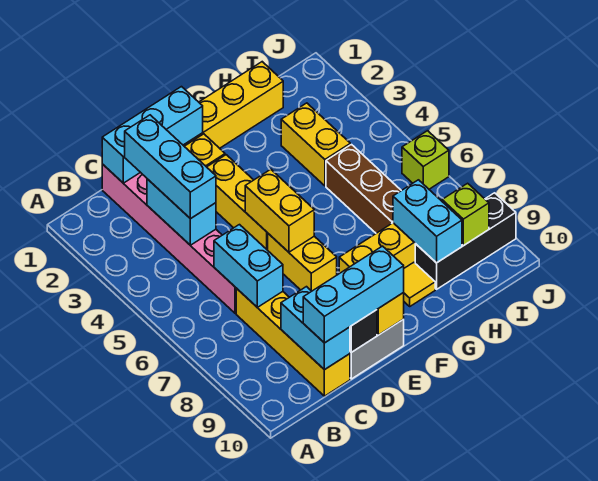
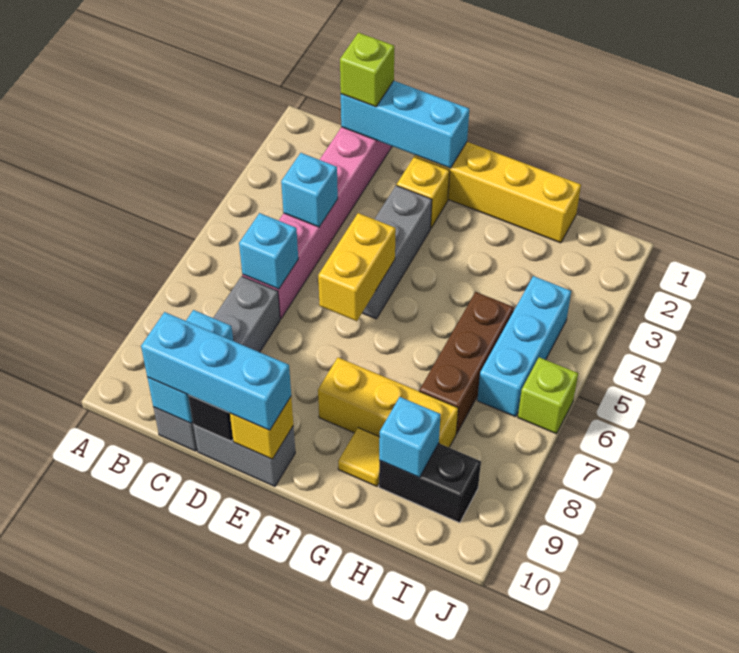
cyan brick C2:C4 level 3 -> cyan brick I4:I6 level 1
cyan brick C3:C4 level 2 -> cyan brick C4 level 2
cyan brick C6:C7 level 2 -> cyan brick C6 level 2
yellow brick C7:C10 level 1 -> grey brick C7:C10 level 1
yellow brick E3:E5 level 1 -> grey brick E3:E5 level 1
yellow brick E6:E7 level 1 -> none
yellow brick H3:H4 level 1 -> none
cyan brick H8:H9 level 2 -> cyan brick H9 level 2
black brick H9:J9 level 1 -> black brick H9:I9 level 1
lime brick I9 level 2 -> lime brick C1 level 3

